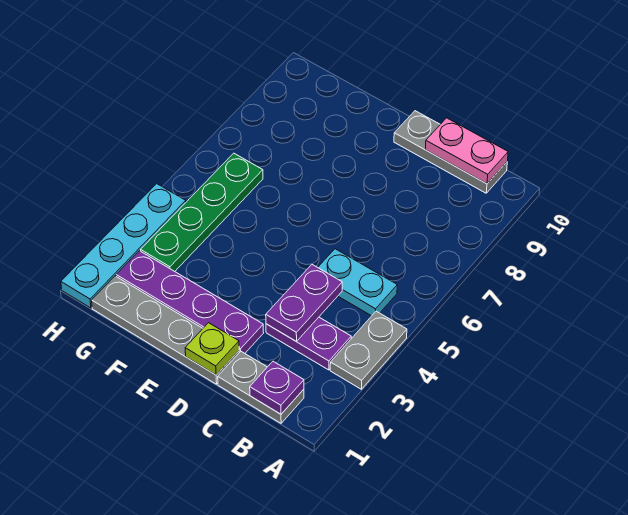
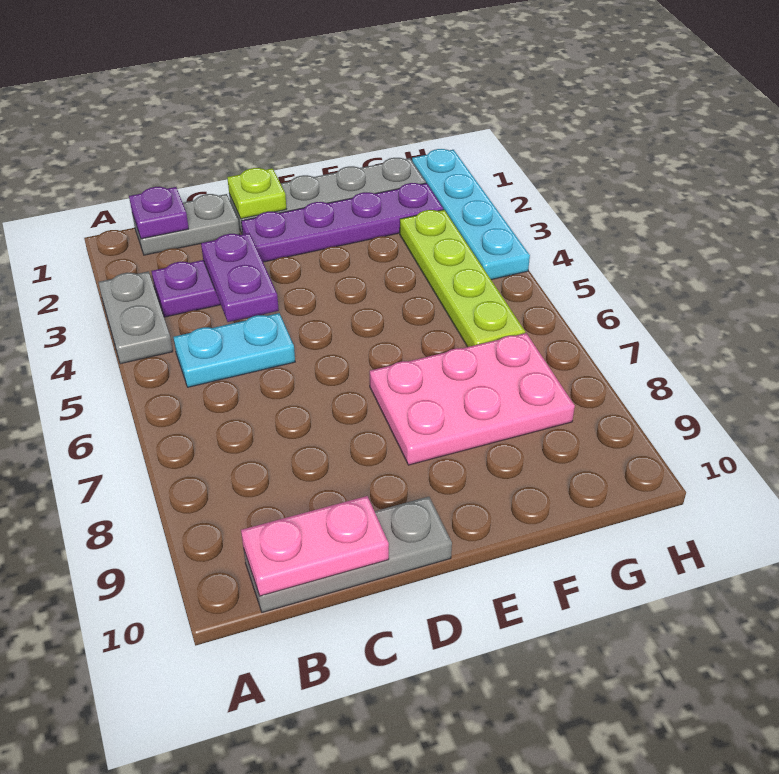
none -> pink plate E7:G8 level 1
green plate G3:G6 level 1 -> lime plate G3:G6 level 1

